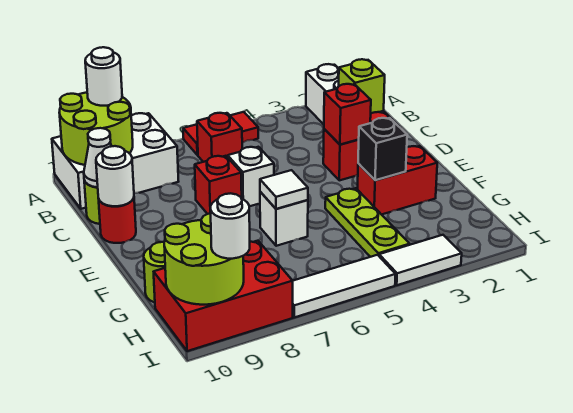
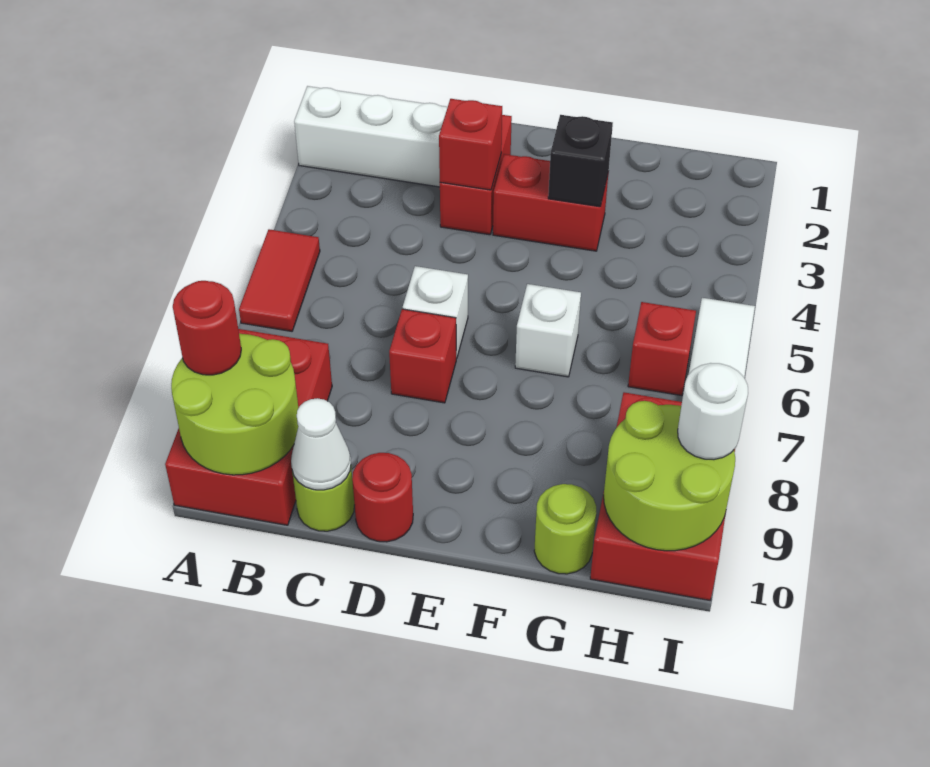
white brick A8:B10 level 1 -> red brick A8:B10 level 1
white round brick A9 level 3 -> red round brick A9 level 3
red brick B6 level 1 -> red brick H6 level 1
lime brick C2 level 2 -> none
white round brick D10 level 2 -> none
red brick F2:F3 level 1 -> red brick E3:F3 level 1
lime plate F4:H4 level 1 -> none
white tile F6 level 2 -> none
white tile I3:I4 level 1 -> none

